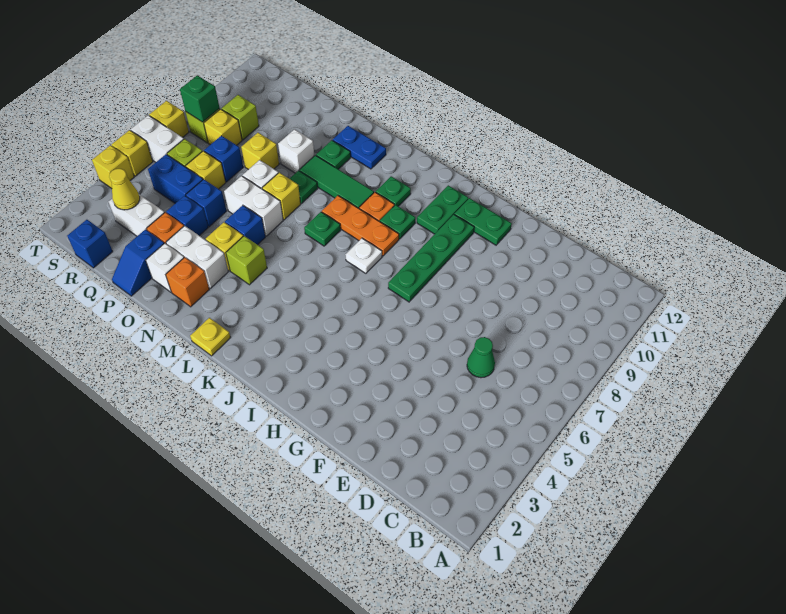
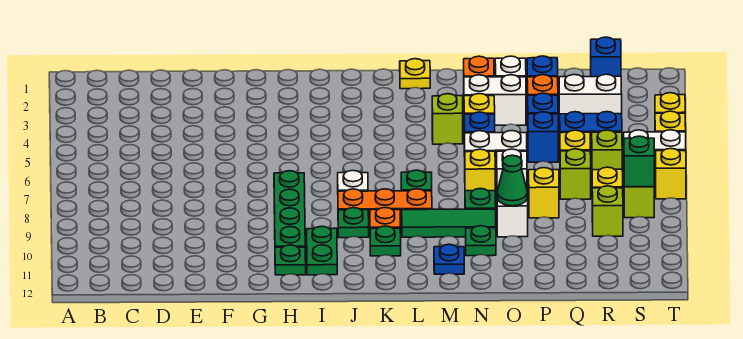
green cone D6 level 1 -> green cone O9 level 2
green plate G11:H11 level 1 -> green plate H11 level 1
blue plate M11:N11 level 1 -> blue plate M11 level 1
blue brick Q7 level 1 -> lime brick Q7 level 1
yellow cone R3 level 2 -> none

